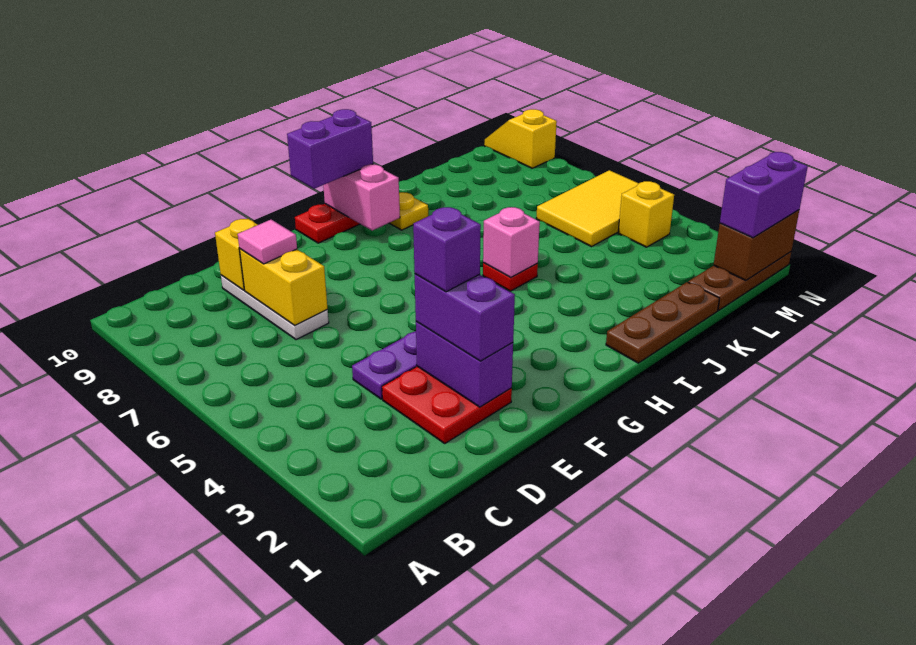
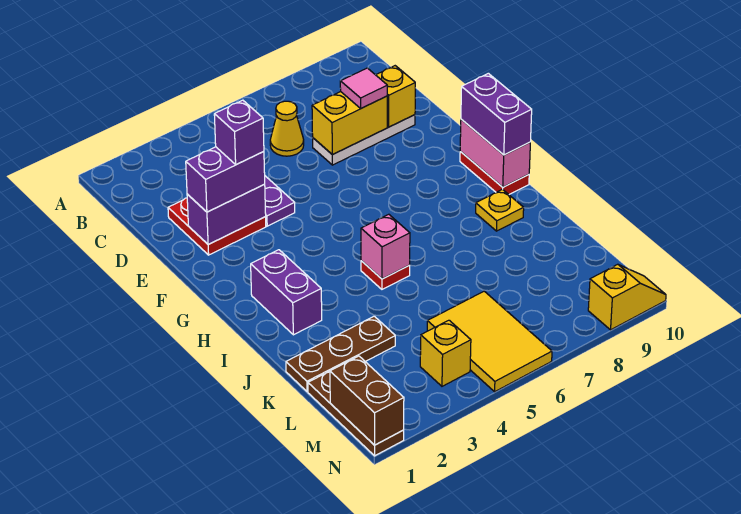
none -> yellow cone C6 level 1
pink brick H9:H10 level 2 -> pink brick G10:H10 level 2
brown plate I1:K1 level 1 -> brown plate K1:K3 level 1
purple brick M1:N1 level 3 -> purple brick H2:I2 level 1

